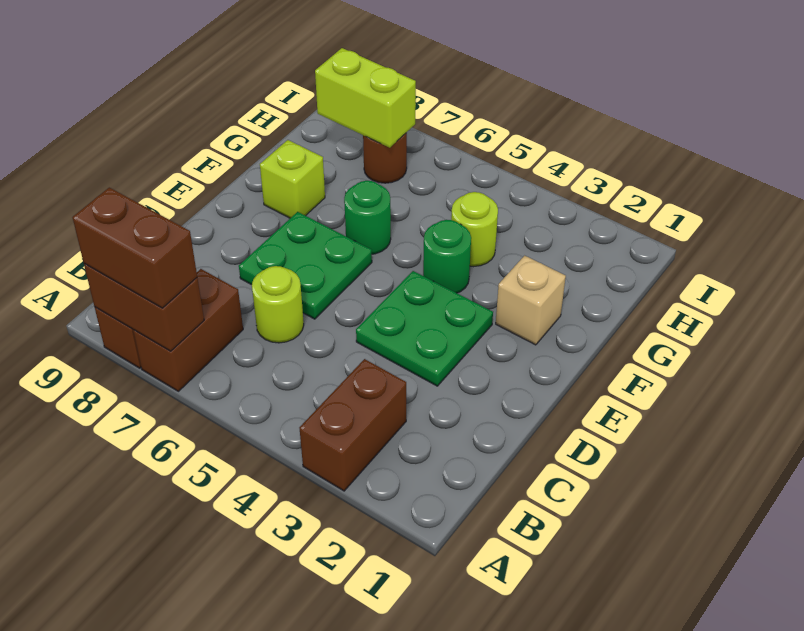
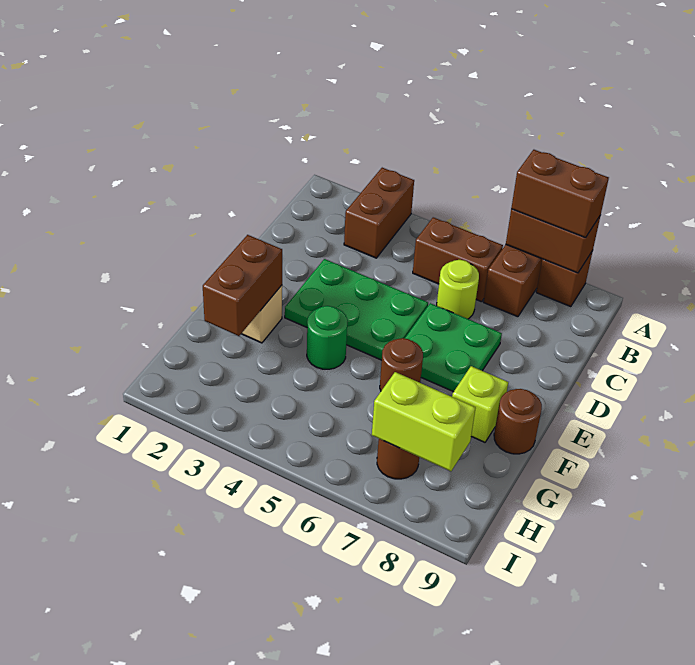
none -> brown brick B5:B6 level 1
green plate D3:E4 level 1 -> green plate D3:E5 level 1
none -> brown brick F2:G2 level 2
green round brick F6 level 1 -> brown round brick F6 level 1
none -> brown round brick F9 level 1
lime round brick G4 level 1 -> none

